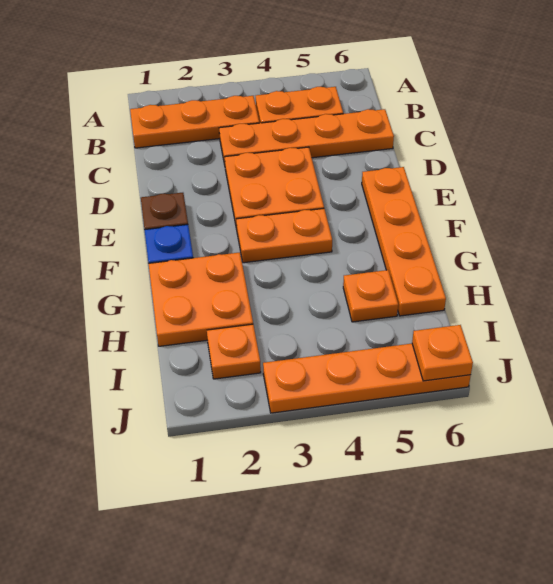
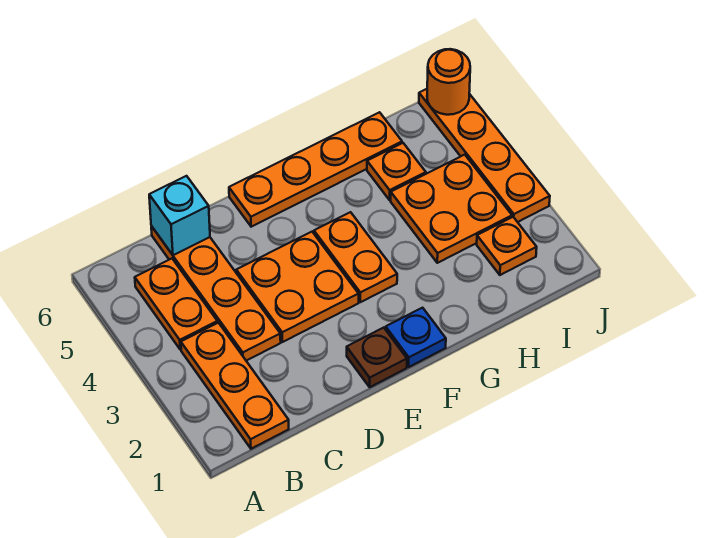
none -> cyan brick C6 level 2
orange plate G1:H2 level 1 -> orange plate H3:I4 level 1
orange plate J6 level 2 -> orange round brick J6 level 2

